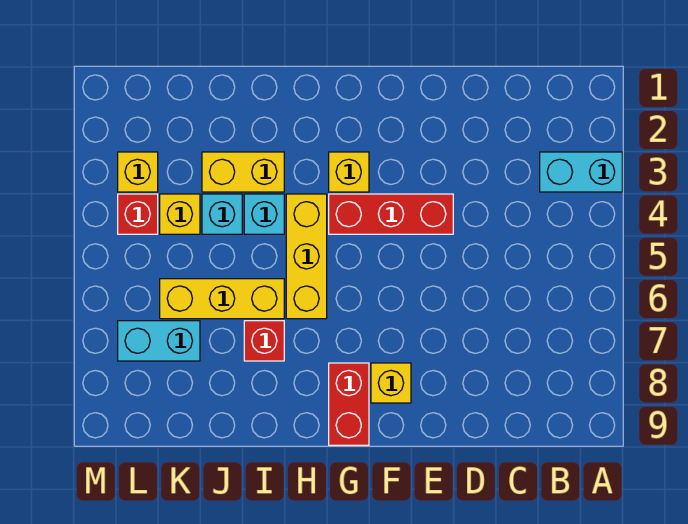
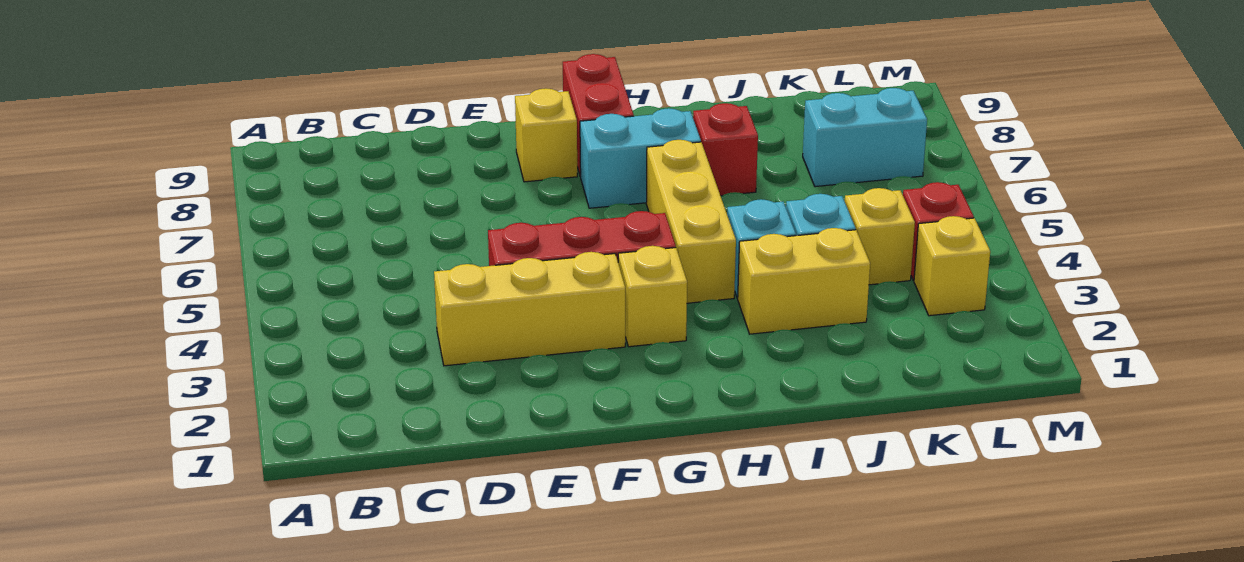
cyan brick A3:B3 level 1 -> cyan brick G7:H7 level 1
yellow brick I6:K6 level 1 -> yellow brick D3:F3 level 1

